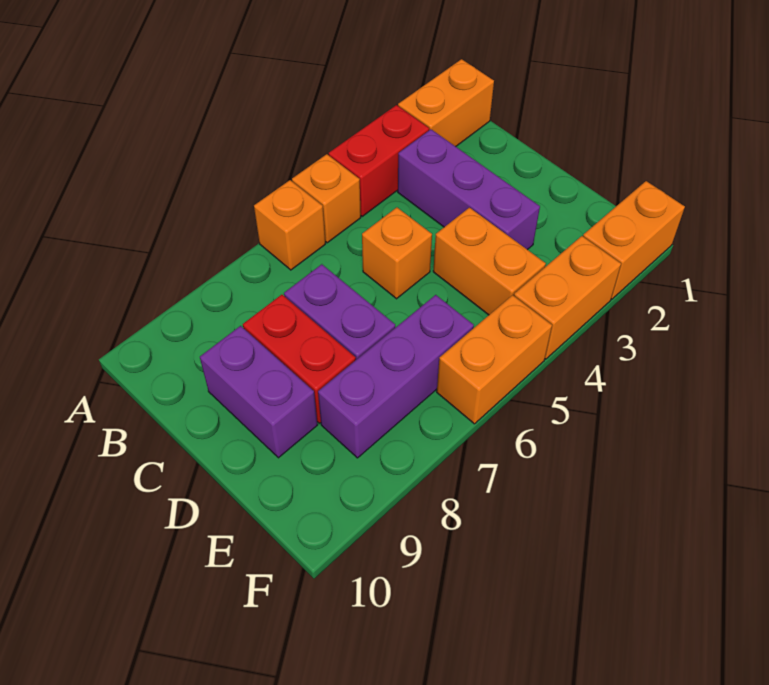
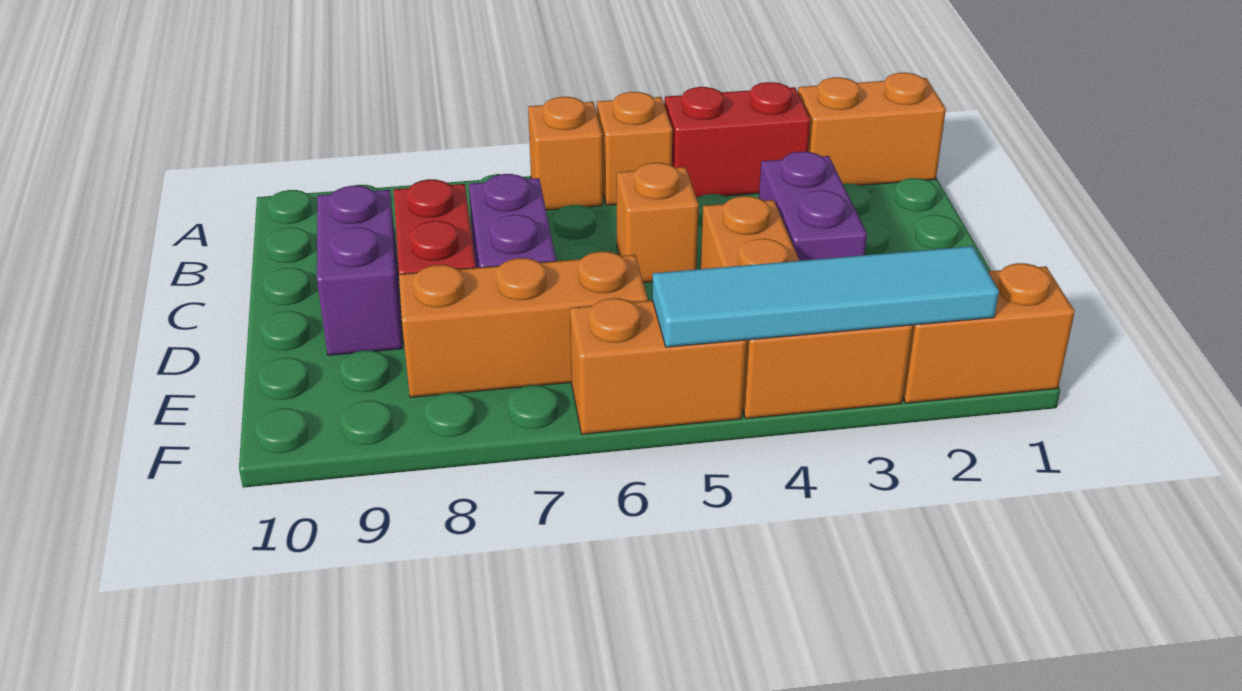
purple brick B3:D3 level 1 -> purple brick C3:D3 level 1
purple brick E6:E8 level 1 -> orange brick E6:E8 level 1
none -> cyan tile F2:F5 level 2

